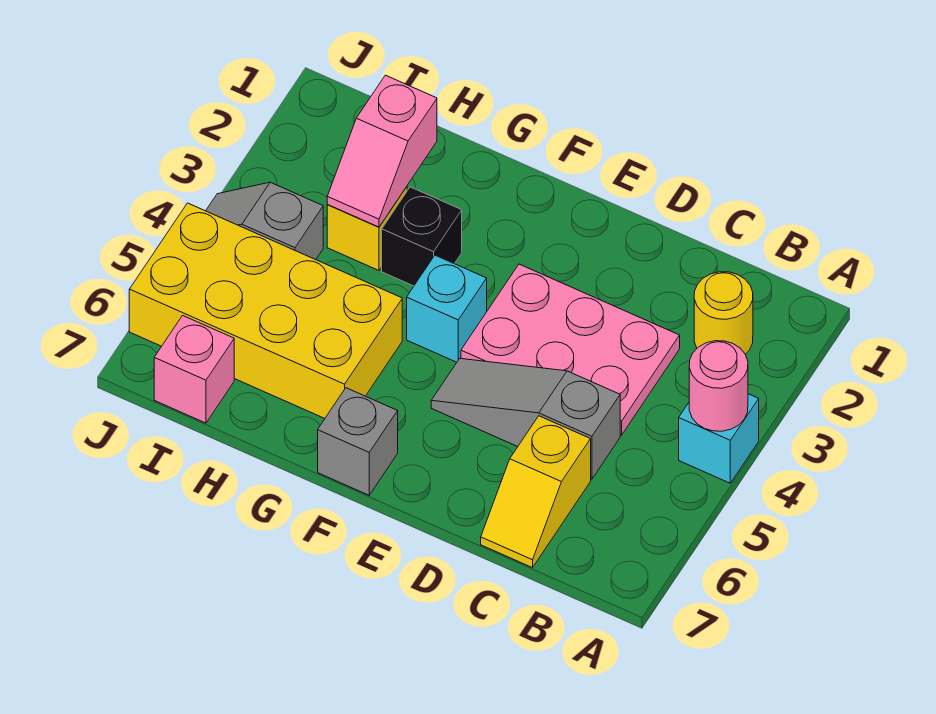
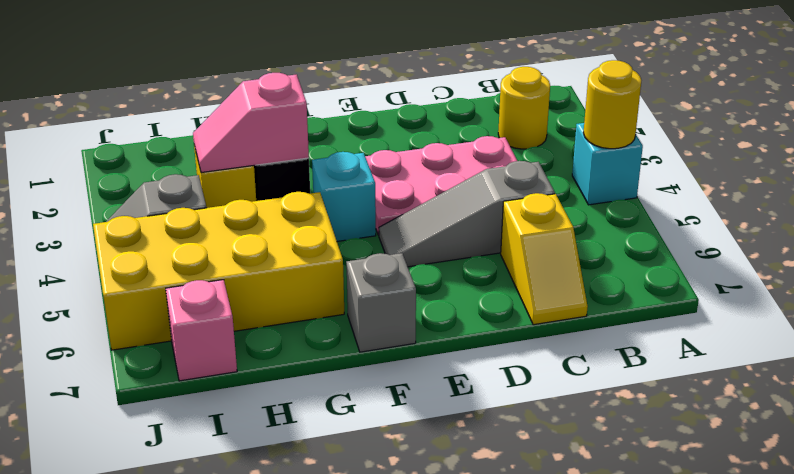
pink round brick A4 level 2 -> yellow round brick A4 level 2
pink slope H2:H3 level 2 top 2 -> pink slope G3:H3 level 2 top G

